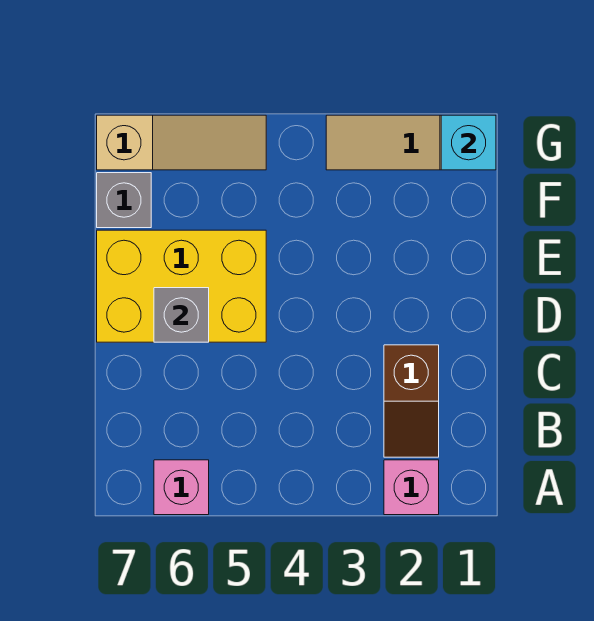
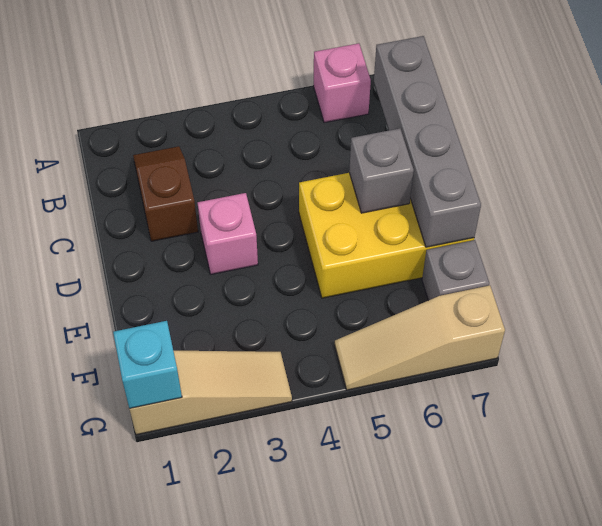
pink brick A2 level 1 -> pink brick D3 level 1
none -> grey brick B7:E7 level 2

